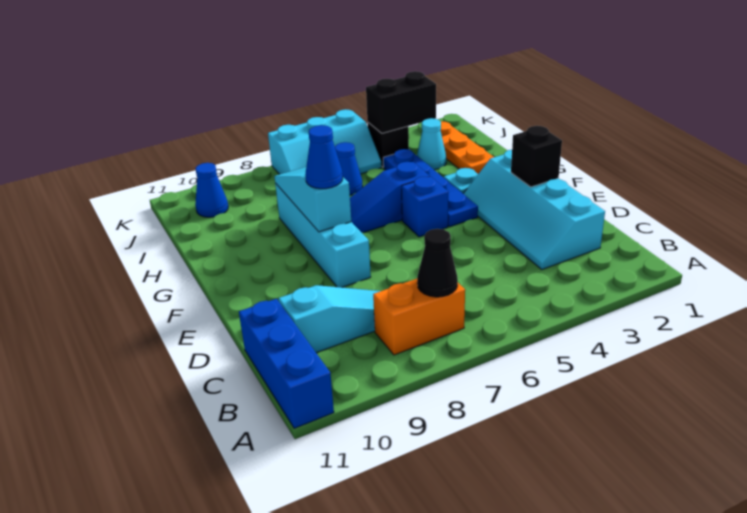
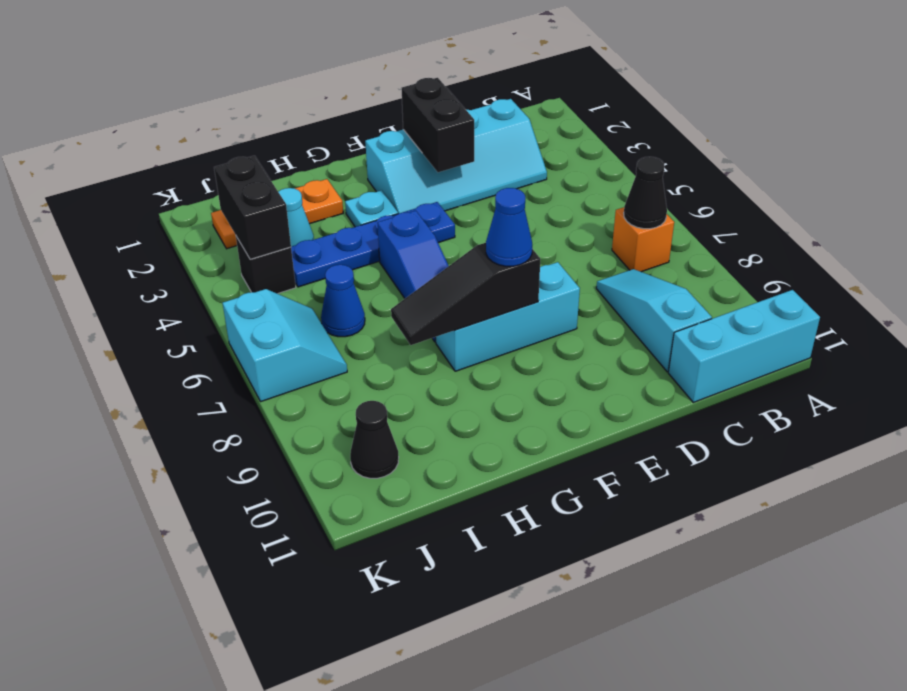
blue brick A11:C11 level 1 -> cyan brick A11:C11 level 1
orange brick B7:B8 level 1 -> orange brick B7 level 1
black brick E2 level 2 -> black brick E2:E3 level 2
cyan brick E8:H8 level 1 -> cyan brick E8:G8 level 1
blue brick F5 level 1 -> none
cyan slope F8:H8 level 2 top F -> black slope F8:H8 level 2 top F
cyan slope J5:K7 level 1 top K -> cyan slope J6:K7 level 1 top K
blue cone J10 level 1 -> black cone J10 level 1

